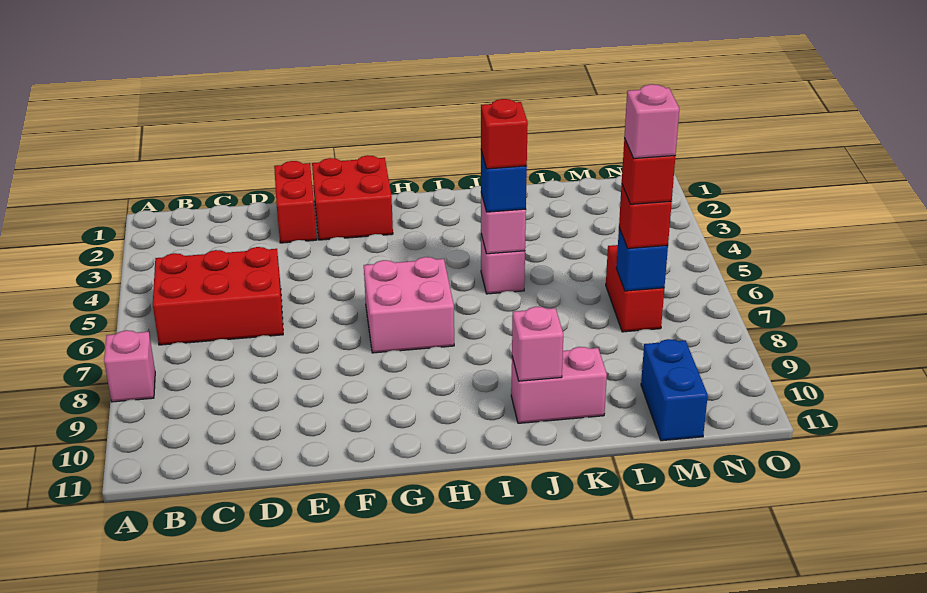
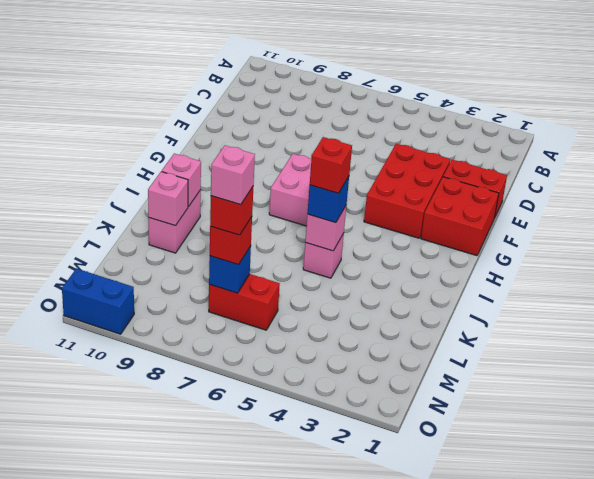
pink brick A8 level 1 -> pink brick K10 level 2
red brick B5:D6 level 1 -> red brick E3:G4 level 1
blue brick M10:M11 level 1 -> blue brick O10:O11 level 1

